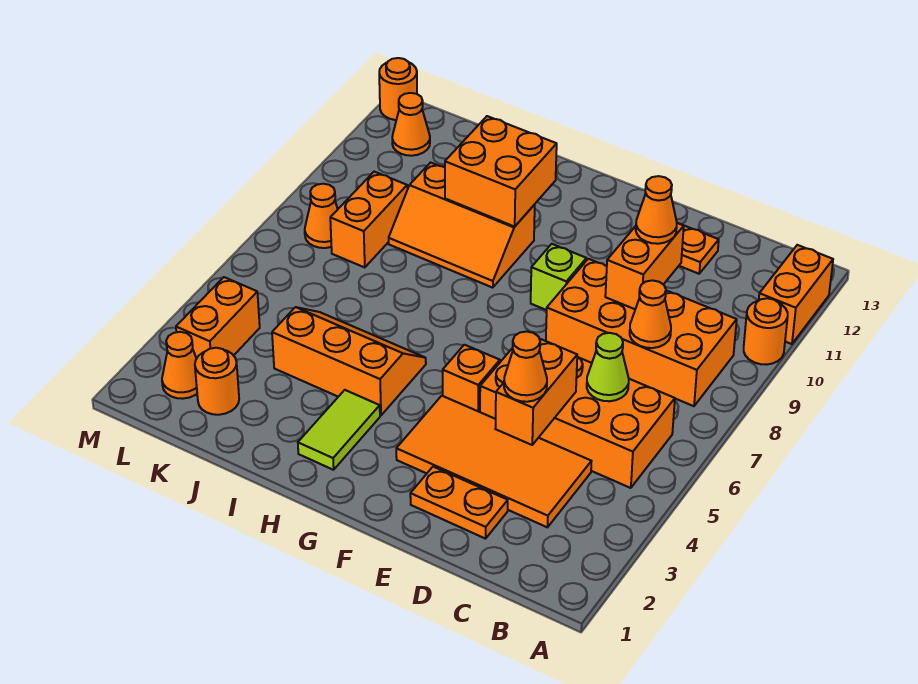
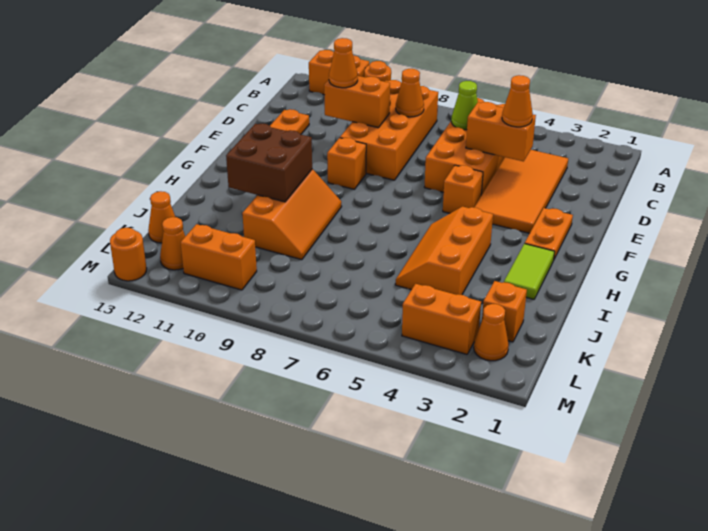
orange plate D2:E2 level 1 -> orange plate F2:G2 level 1
lime brick F9 level 1 -> orange brick F9 level 1
lime tile H2:H3 level 1 -> lime tile H2:I2 level 1
orange brick H10:I11 level 2 -> brown brick H10:I11 level 2
orange round brick K2 level 1 -> orange brick K2 level 1
orange brick K8:K9 level 1 -> orange brick L10:L11 level 1
orange cone L8 level 1 -> orange cone K13 level 1

